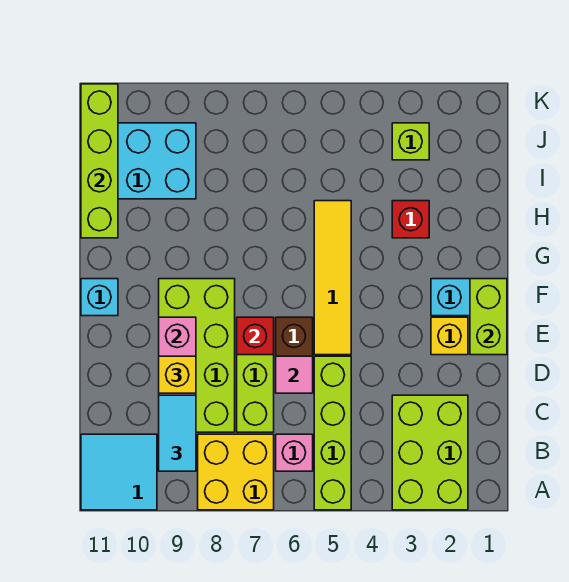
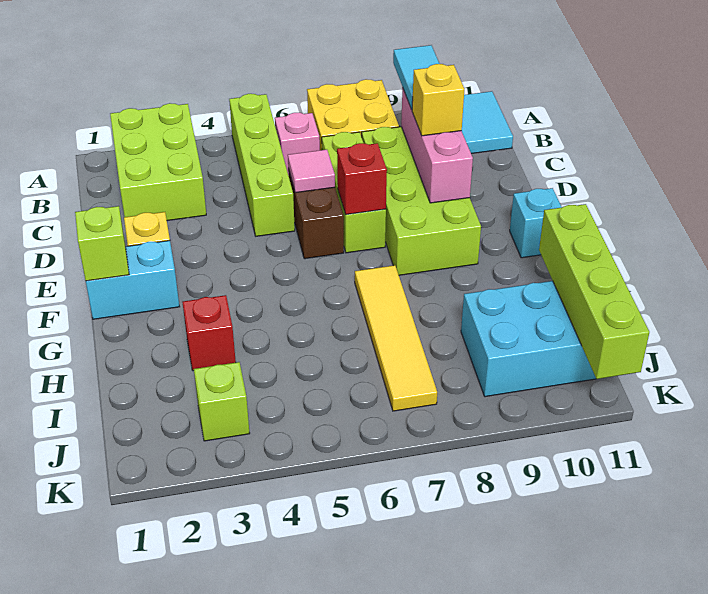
lime brick E1:F1 level 2 -> lime brick F1 level 2
yellow tile E5:H5 level 1 -> yellow tile G7:J7 level 1

